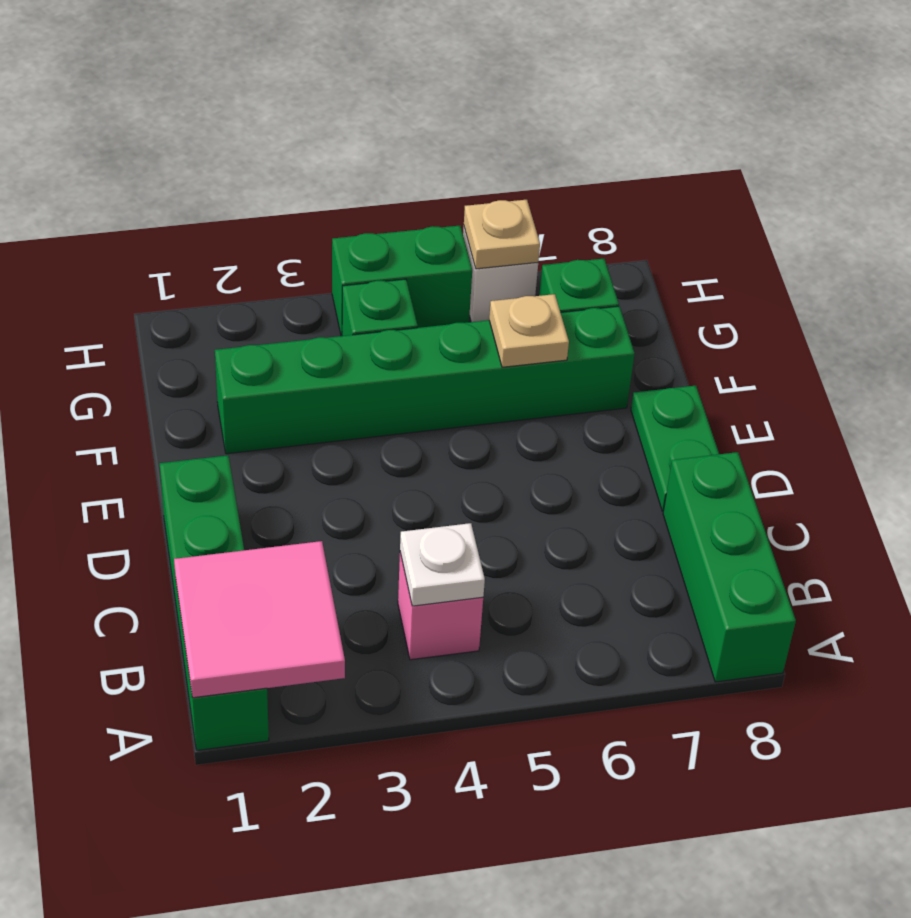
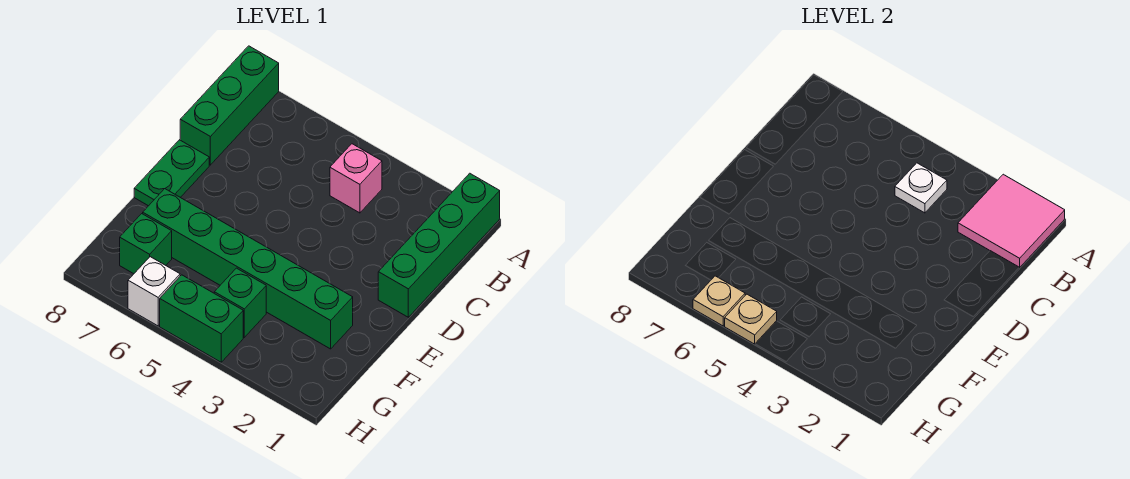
tan plate F6 level 2 -> tan plate H5 level 2

